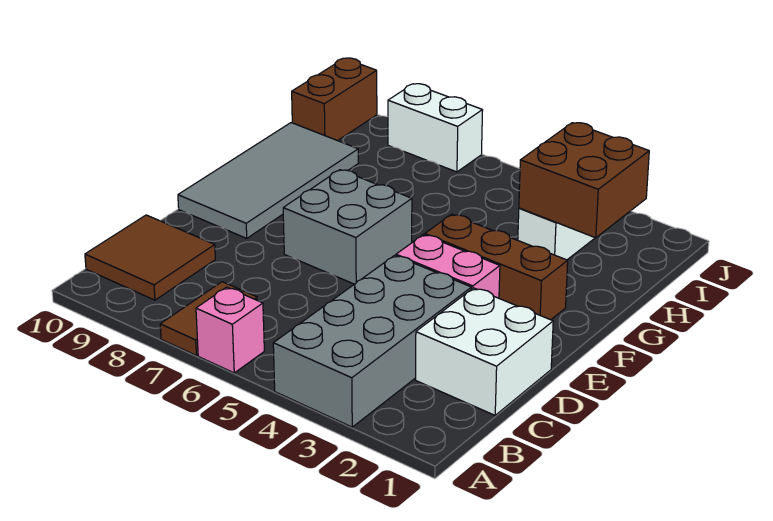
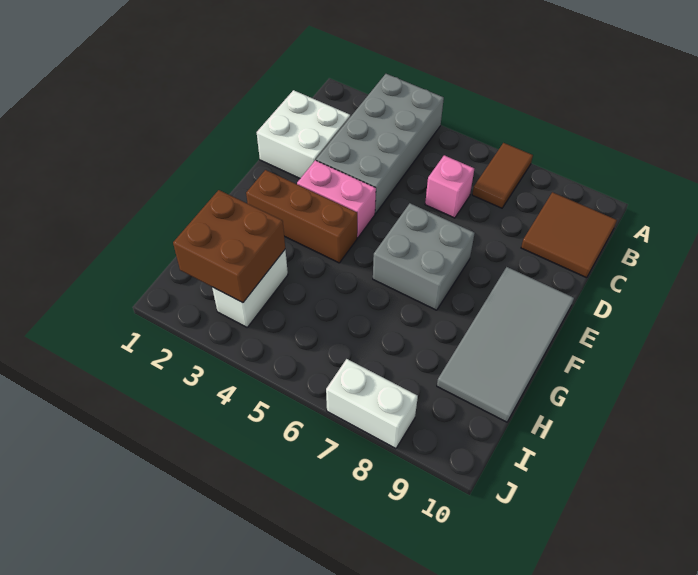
pink brick A6 level 1 -> pink brick C6 level 1
brown brick I10:J10 level 1 -> none

